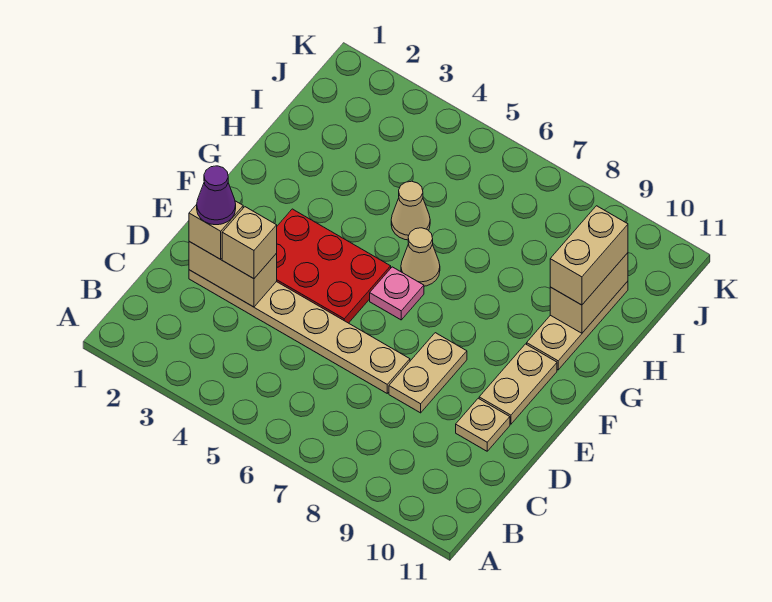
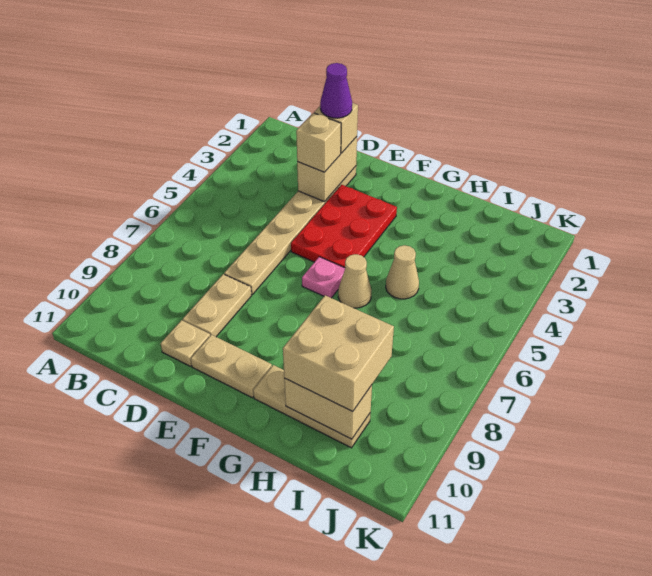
tan plate D8:E8 level 1 -> tan plate D8:D9 level 1
tan brick H10:I10 level 3 -> tan brick H9:I10 level 3

